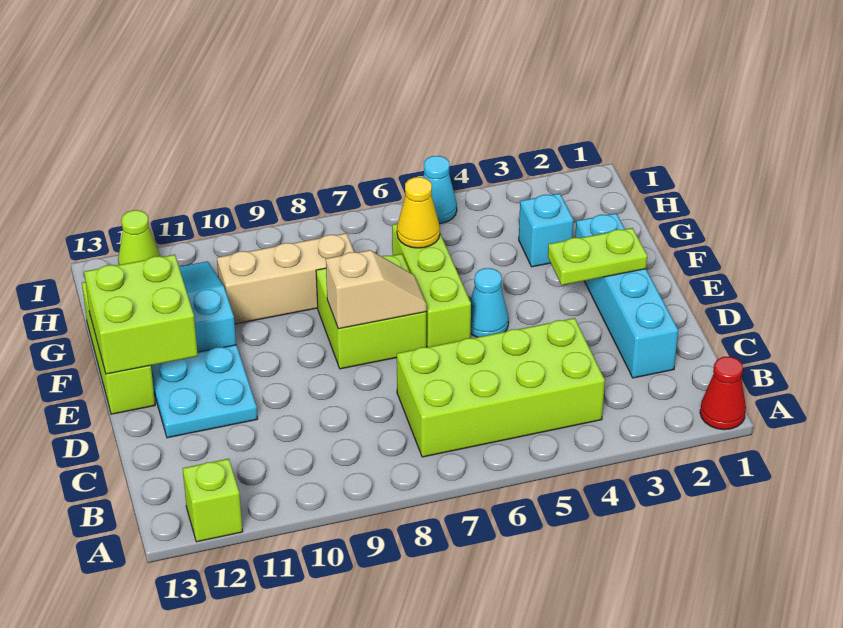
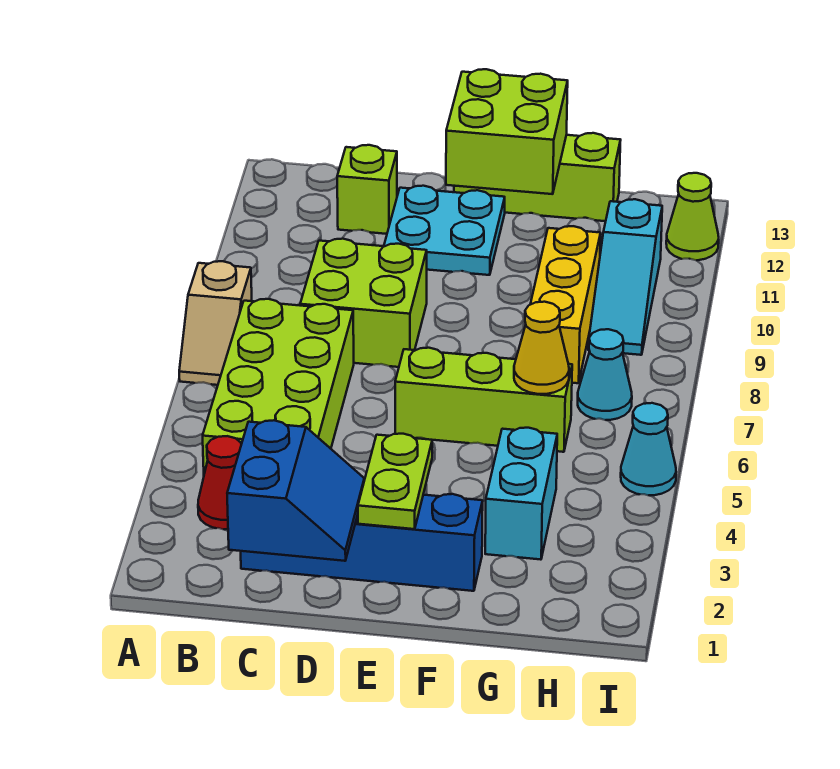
red cone A1 level 1 -> red cone B3 level 1
lime brick A12 level 1 -> lime brick C12 level 1
none -> blue slope C1:D2 level 2 top C
cyan brick C2:F2 level 1 -> blue brick C2:F2 level 1
cyan cone E5 level 1 -> cyan cone H7 level 1
lime brick E7:F8 level 1 -> lime brick C8:D9 level 1
tan slope E7:E8 level 2 top 8 -> tan slope A7:A8 level 1 top 8
cyan slope F11:H11 level 1 top F -> cyan slope H9:H11 level 1 top 11
cyan brick G3 level 1 -> cyan brick G3:G4 level 1
tan brick G8:G10 level 1 -> yellow brick G8:G10 level 1

